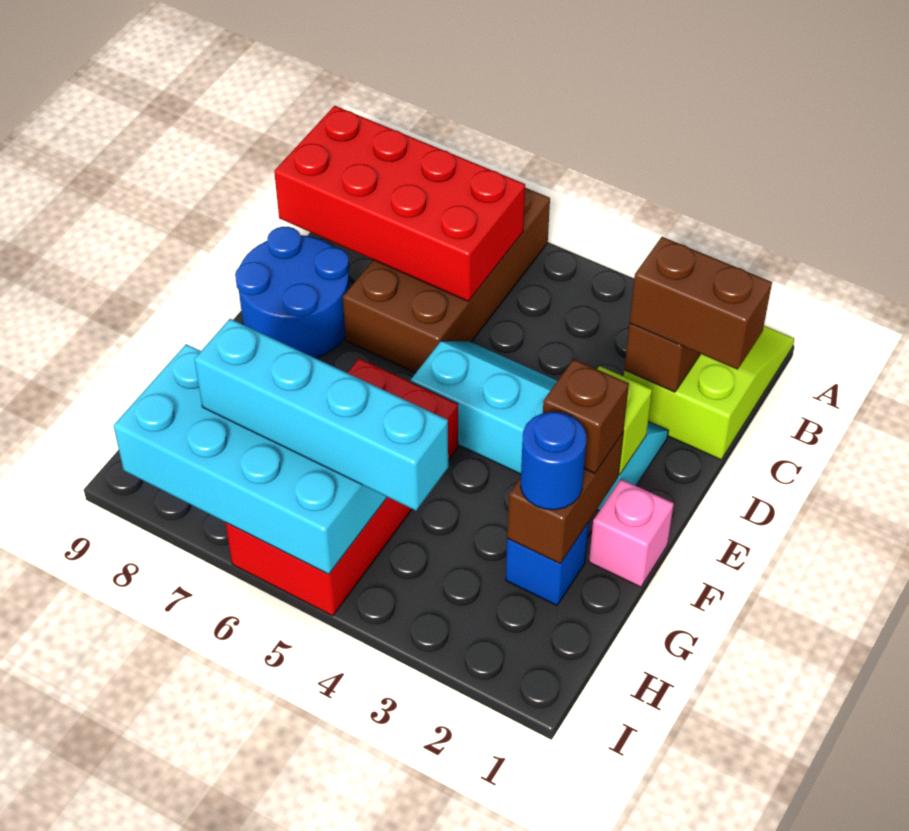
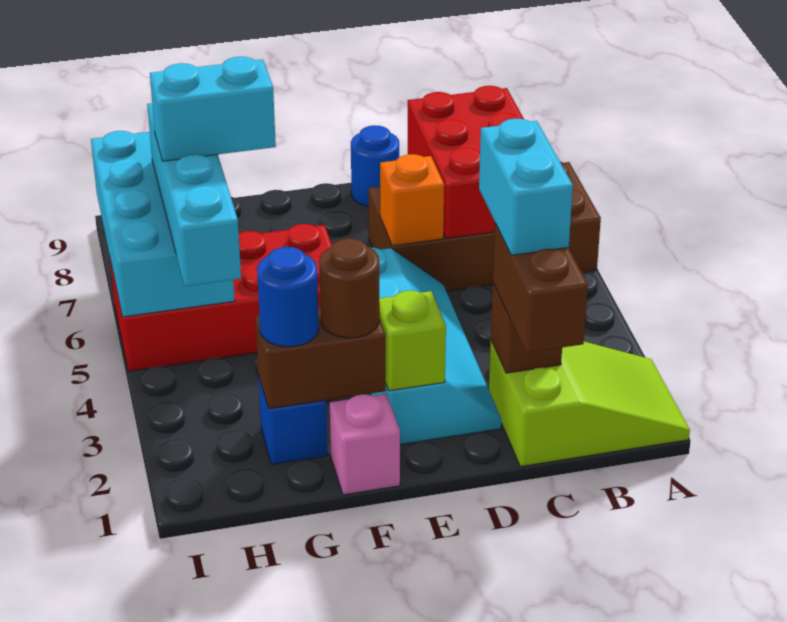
red brick B6:C9 level 2 -> red brick B6:C8 level 2
none -> cyan brick C2:C3 level 4
none -> orange brick D6 level 2
blue round brick D8:E9 level 1 -> blue round brick D9 level 1
brown brick F2 level 3 -> brown round brick F2 level 3
none -> cyan brick G6:H6 level 4

